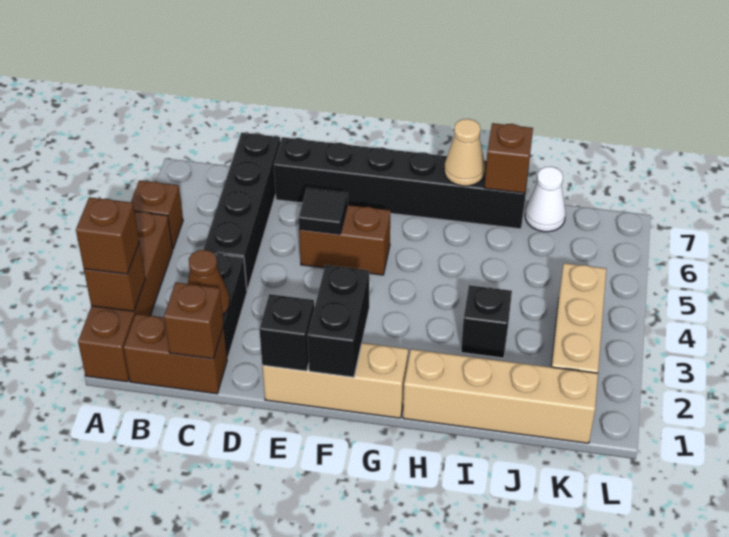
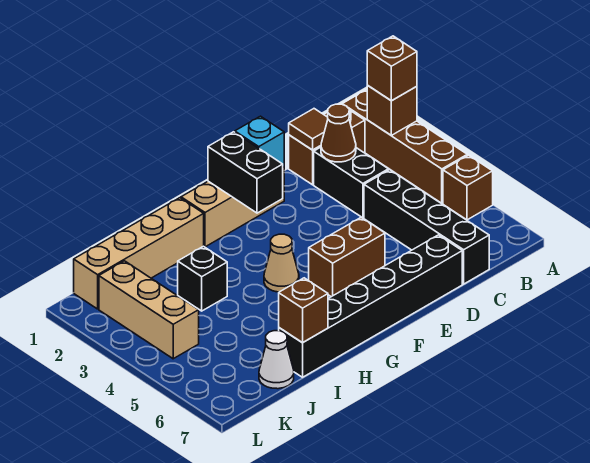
brown brick C1 level 2 -> brown tile C1 level 2
black brick E1 level 2 -> cyan brick E1 level 2
black tile E5 level 2 -> none
tan cone H7 level 2 -> tan cone G4 level 1

